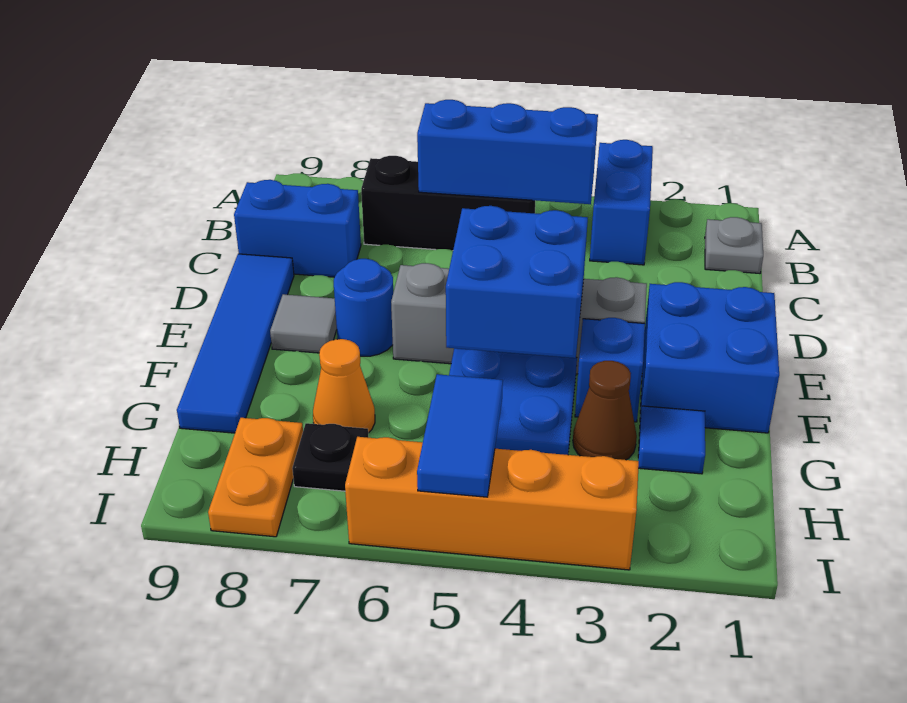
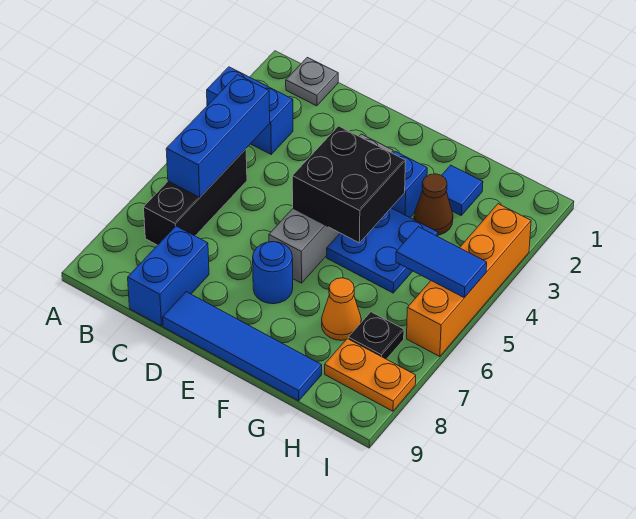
blue brick E1:F2 level 1 -> none
blue brick E4:F5 level 2 -> black brick E4:F5 level 2
grey tile E8 level 1 -> none

